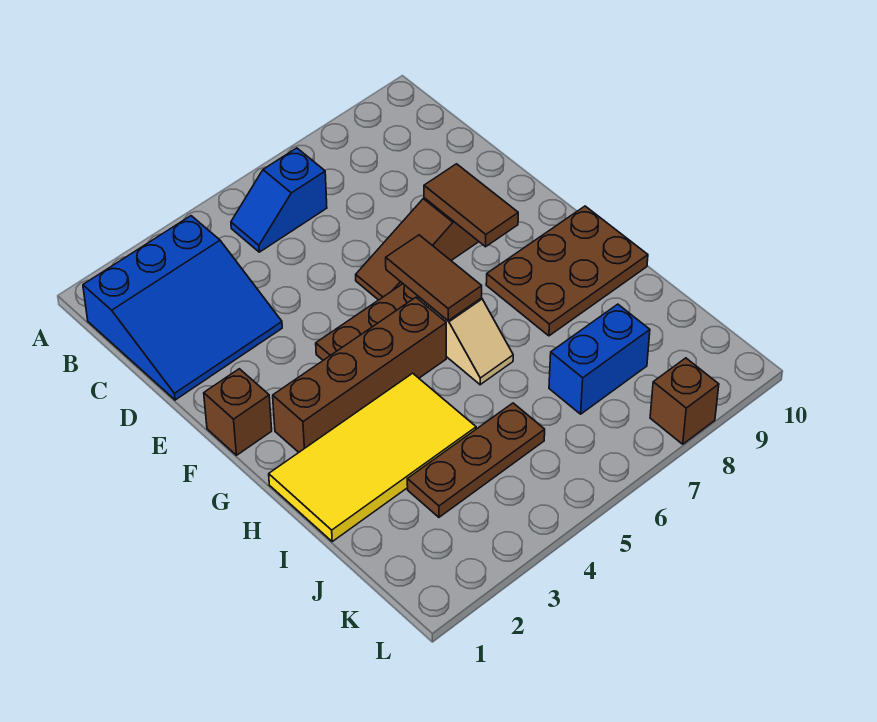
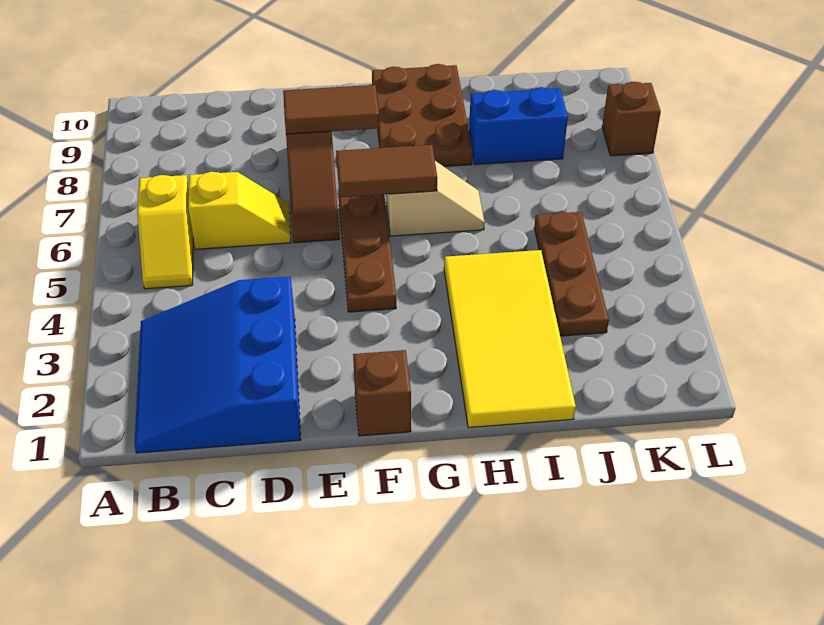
blue slope B1:D3 level 1 top B -> blue slope B1:D3 level 1 top D
blue slope B5:B6 level 1 top 6 -> yellow slope B5:B6 level 1 top 6
none -> yellow slope C6:D6 level 1 top C
brown brick G2:G5 level 1 -> none
blue brick J7:J8 level 1 -> blue brick I8:J8 level 1

